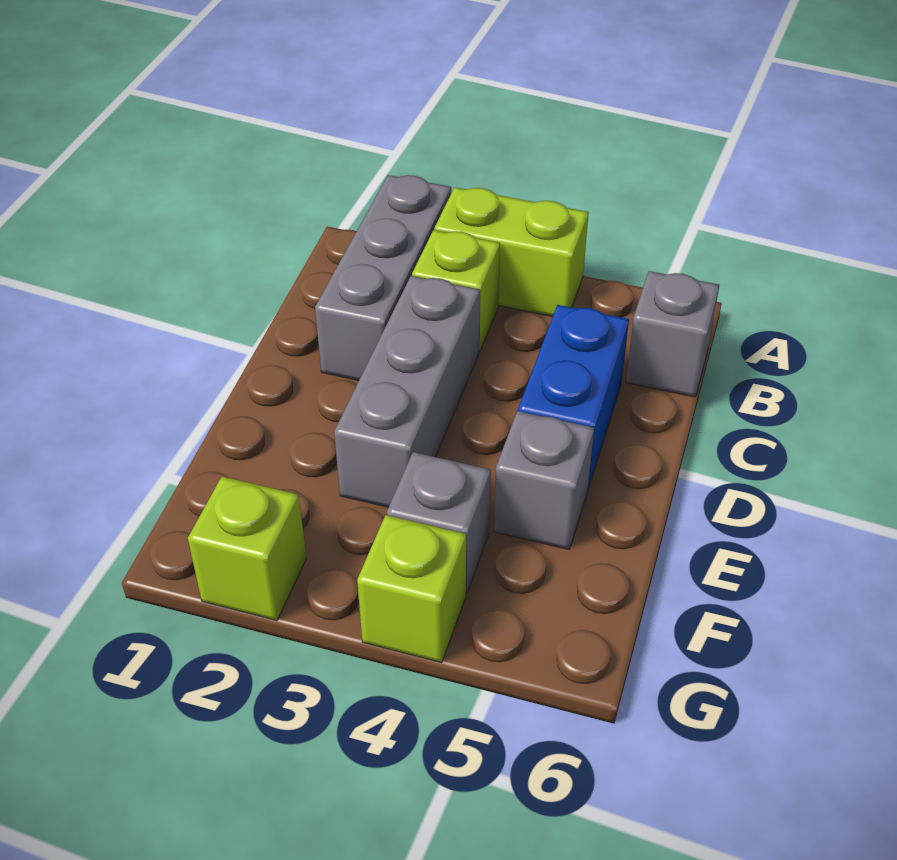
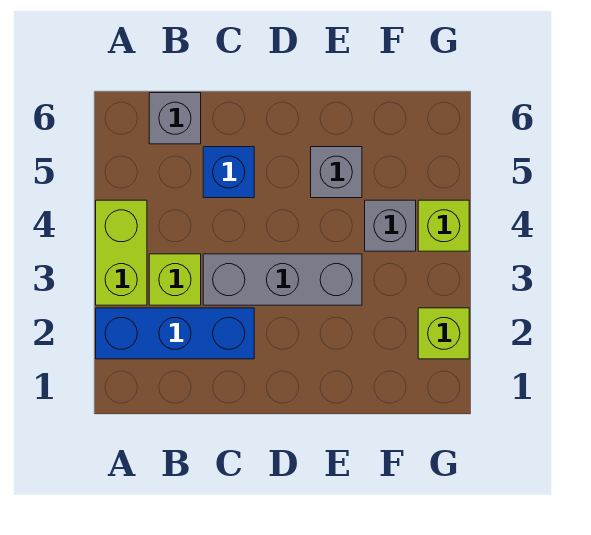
grey brick A2:C2 level 1 -> blue brick A2:C2 level 1
blue brick C5:D5 level 1 -> blue brick C5 level 1

